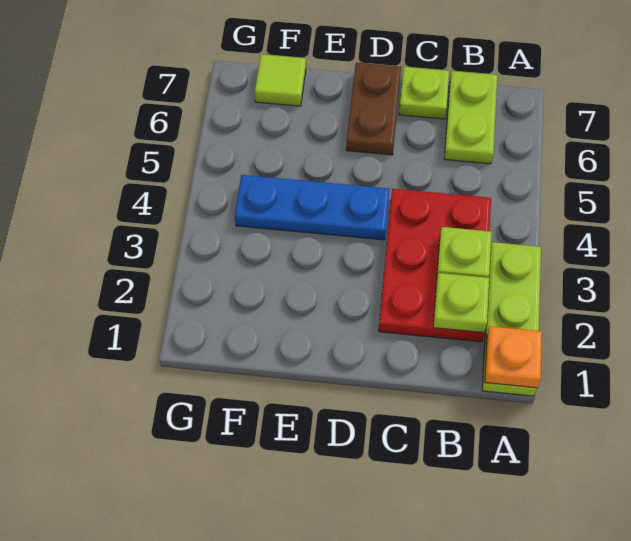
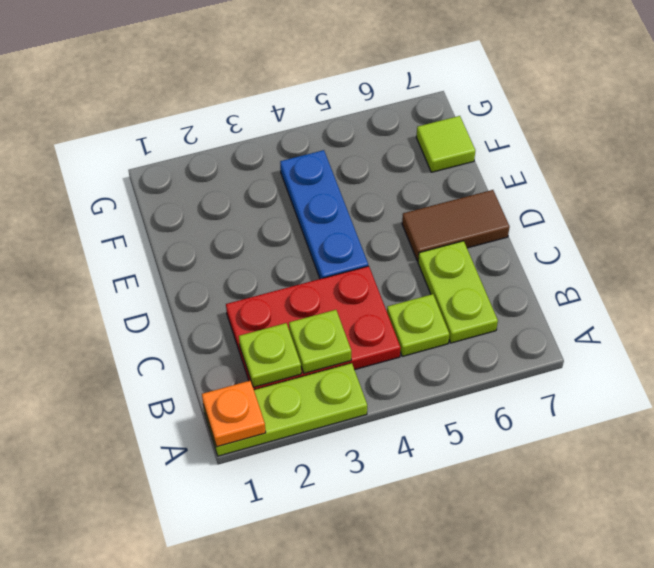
lime plate B6:B7 level 1 -> lime plate B6:C6 level 1
lime plate C7 level 1 -> lime plate B5 level 1
brown plate D6:D7 level 1 -> brown tile D6:D7 level 1

